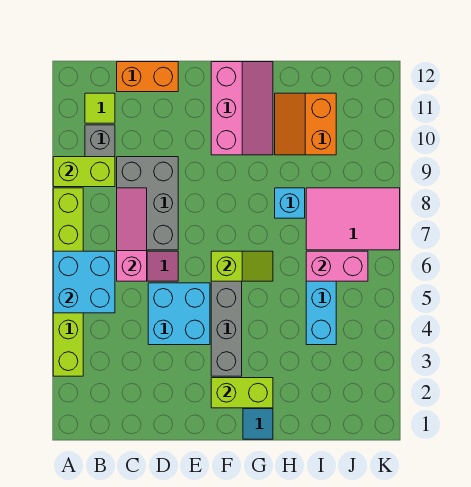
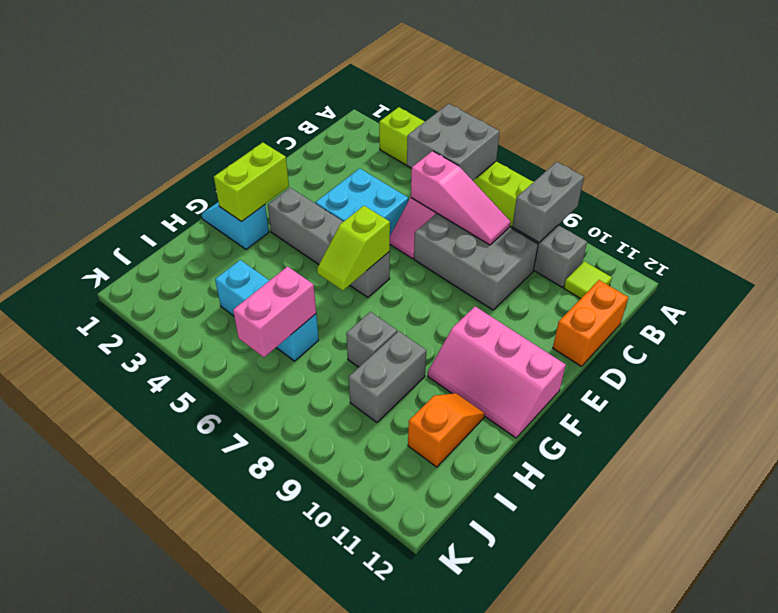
cyan brick A5:B6 level 2 -> grey brick A5:B6 level 2
lime brick A9:B9 level 2 -> grey brick A9:B9 level 2
cyan brick H8 level 1 -> grey brick H8 level 1
none -> grey brick H9:I9 level 1
orange slope H10:I11 level 1 top I -> orange slope H11:I11 level 1 top I
pink tile I7:K8 level 1 -> none

